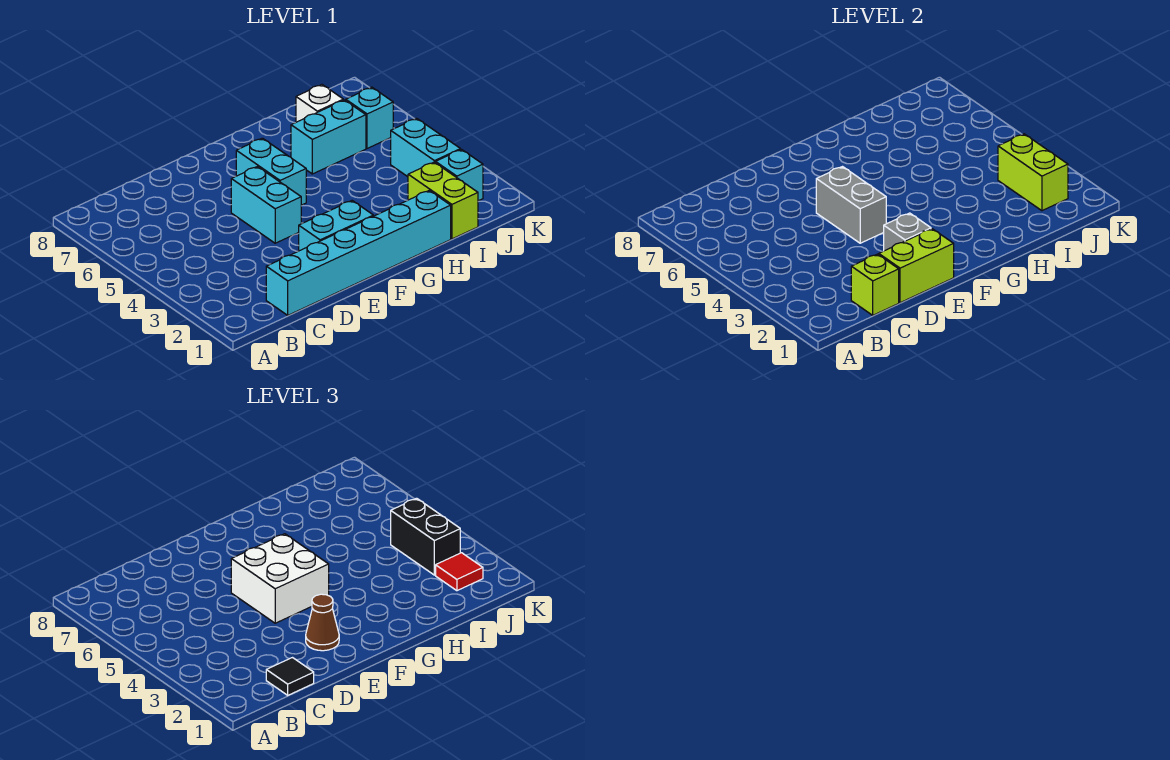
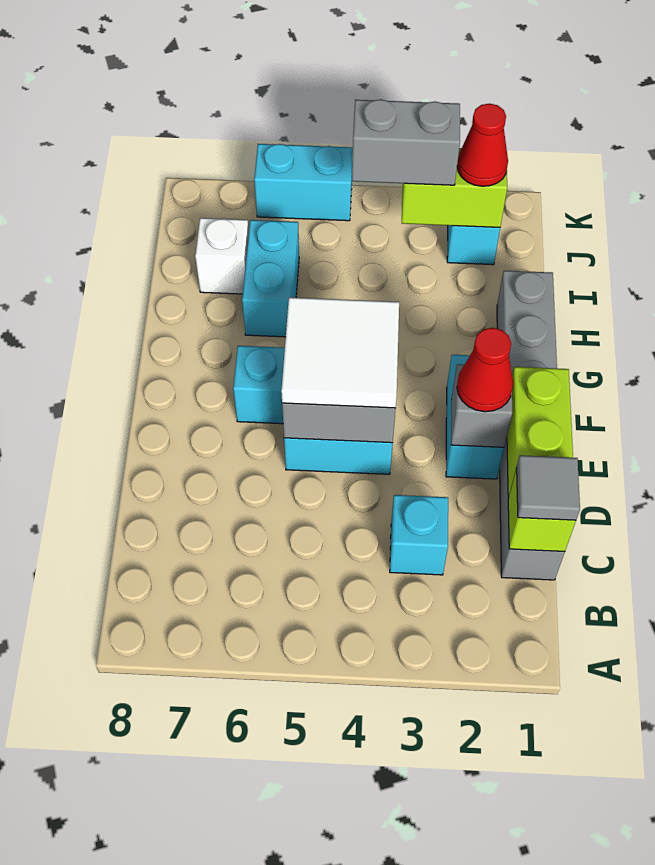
cyan brick C1:H1 level 1 -> grey brick C1:H1 level 1
black tile C1 level 3 -> grey tile C1 level 3
brown cone E2 level 3 -> red cone E2 level 3
white brick E4:F5 level 3 -> white tile E4:F5 level 3
lime brick I1:I2 level 1 -> none
red tile J2 level 3 -> red cone J2 level 3
cyan brick J3:J4 level 1 -> cyan brick K5:K6 level 1
black brick J3:J4 level 3 -> grey brick J3:J4 level 3
cyan brick J6 level 1 -> cyan brick C3 level 1

